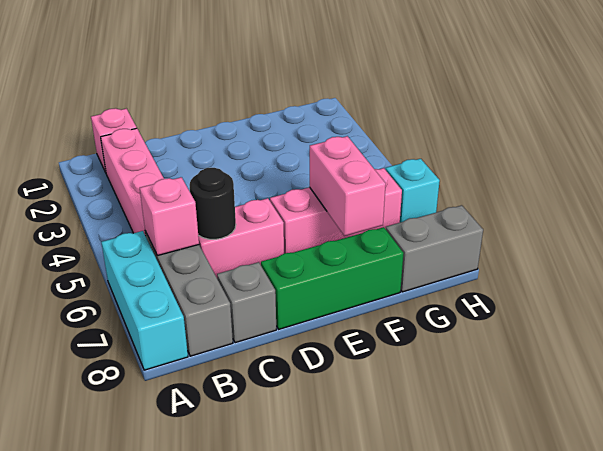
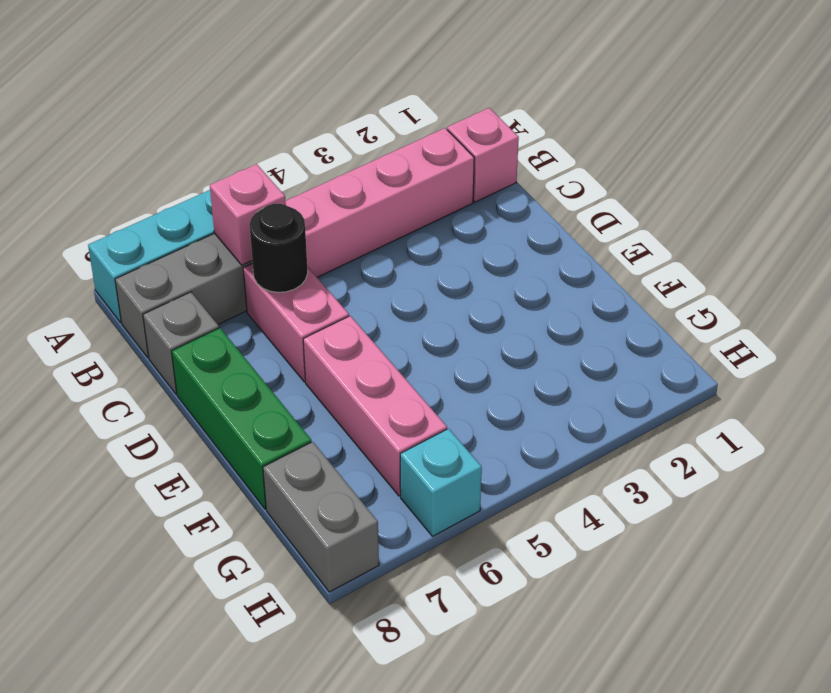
pink brick F6:F7 level 2 -> none

